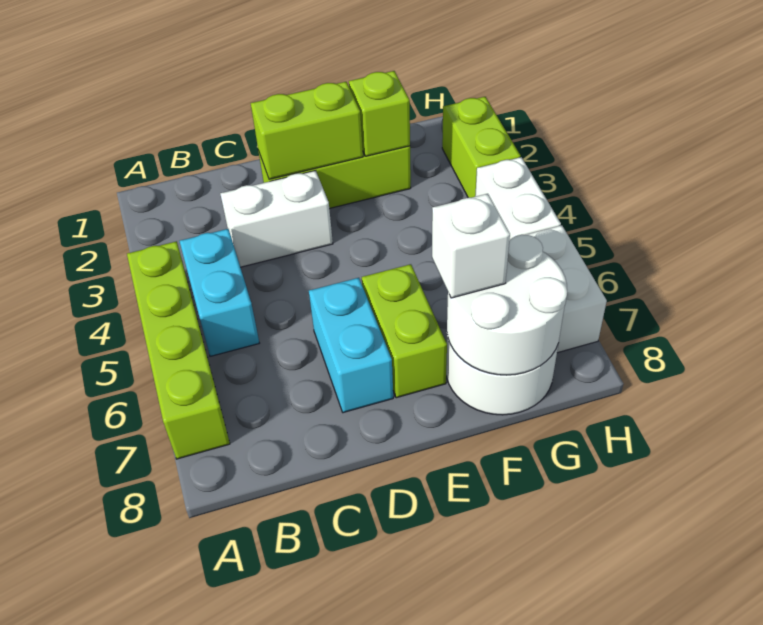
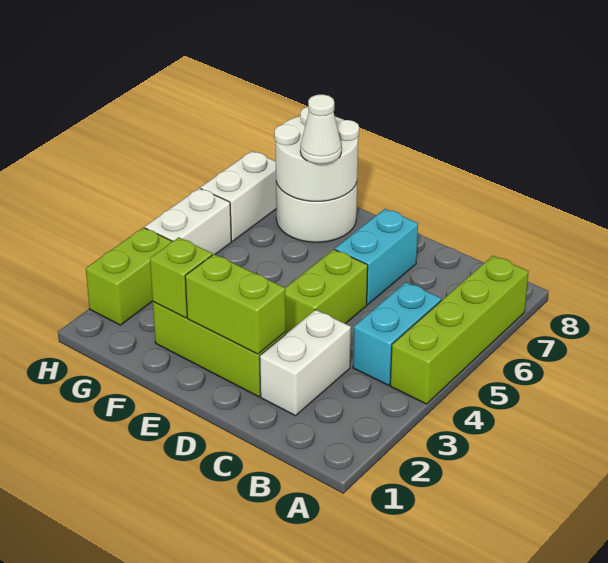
white brick C3:D3 level 1 -> white brick C2:C3 level 1
lime brick E6:E7 level 1 -> lime brick D4:D5 level 1
white brick F7 level 3 -> white cone F7 level 3

